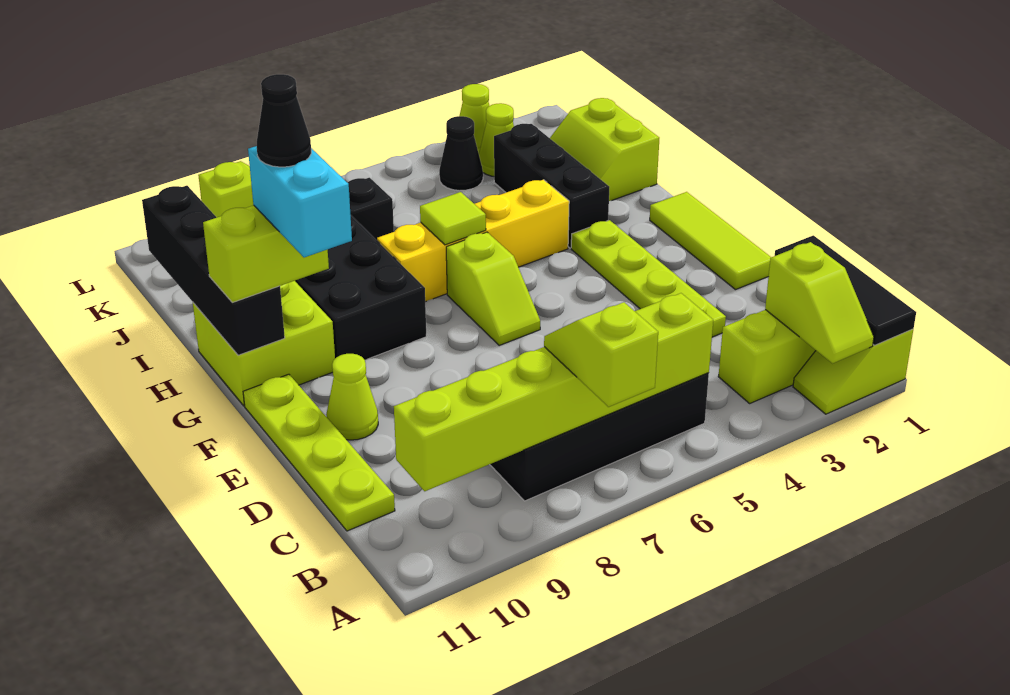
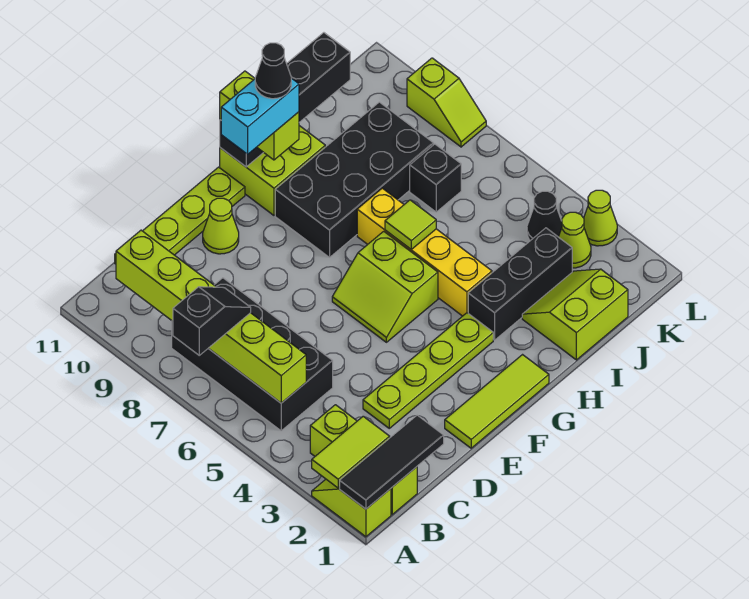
lime slope A2:B2 level 2 top B -> lime tile A2:B2 level 2
lime slope A7:B7 level 3 top A -> black slope A7:B7 level 3 top A
lime slope F6:G6 level 1 top G -> lime slope F5:G6 level 1 top G

